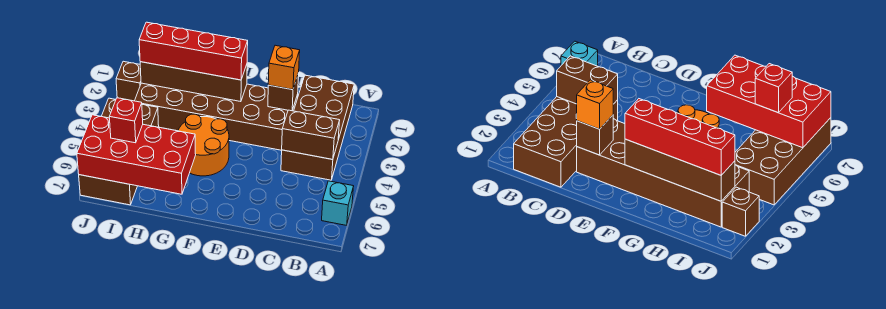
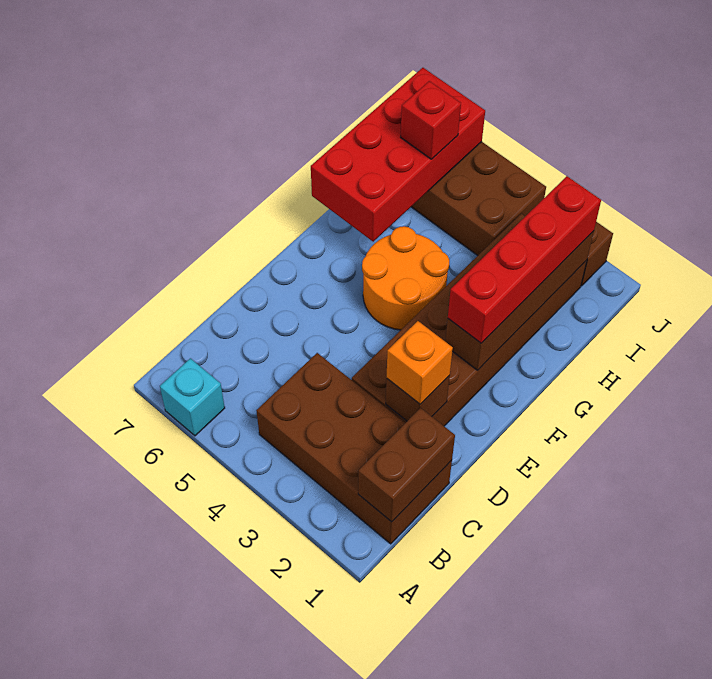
brown brick B4:C4 level 2 -> brown brick B1:C1 level 2

